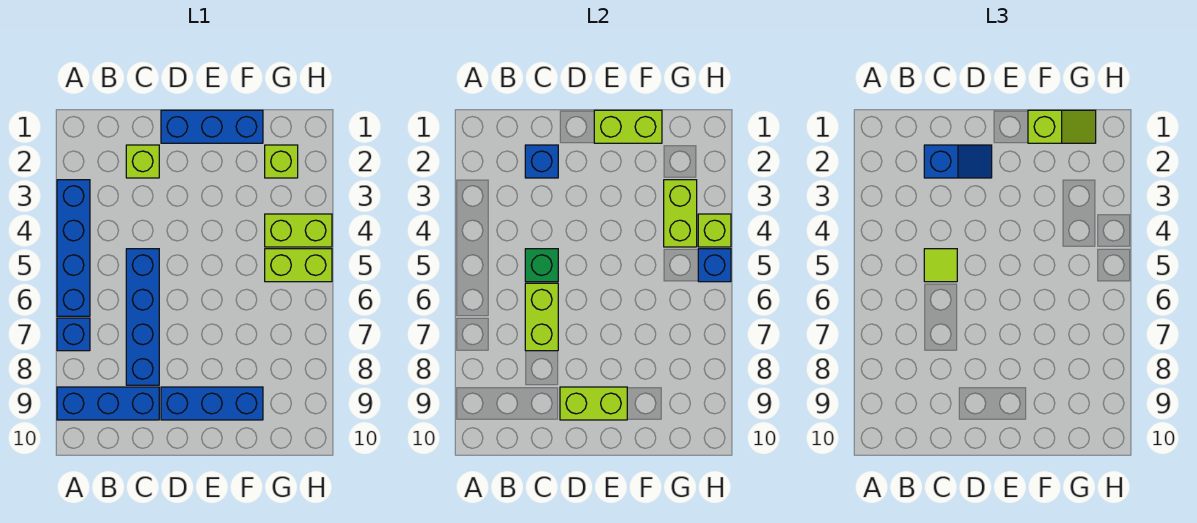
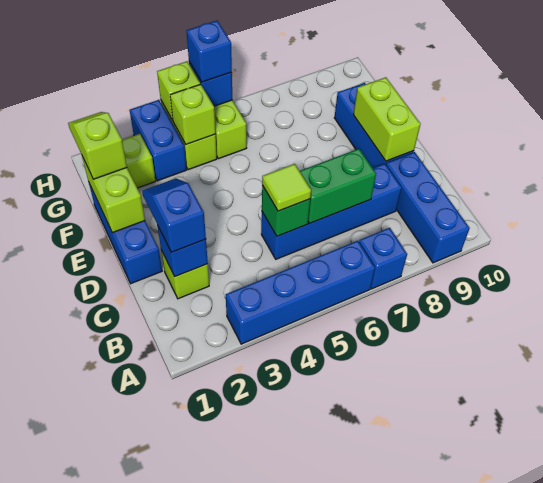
lime brick C6:C7 level 2 -> green brick C6:C7 level 2
none -> blue brick G3:H3 level 1
lime brick G3:G4 level 2 -> lime brick G4 level 2
none -> blue brick H5 level 3

